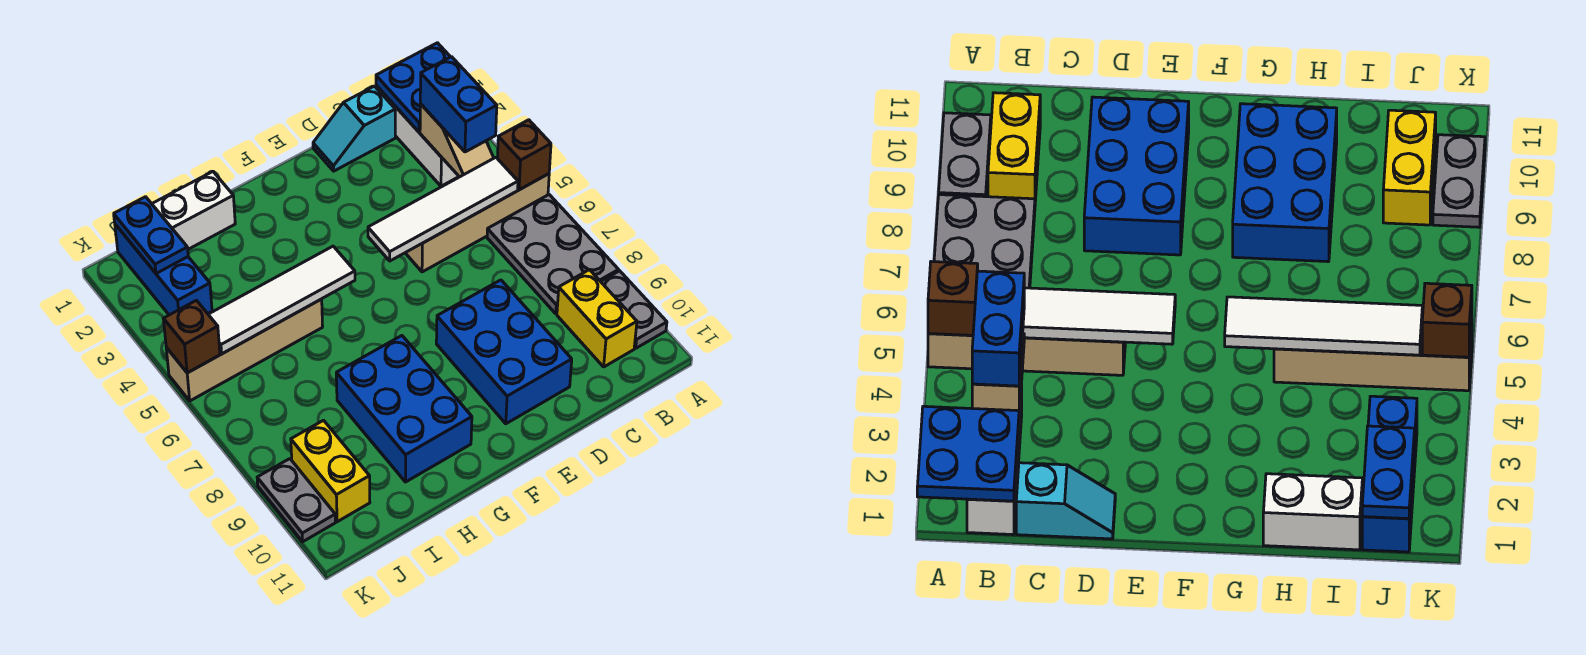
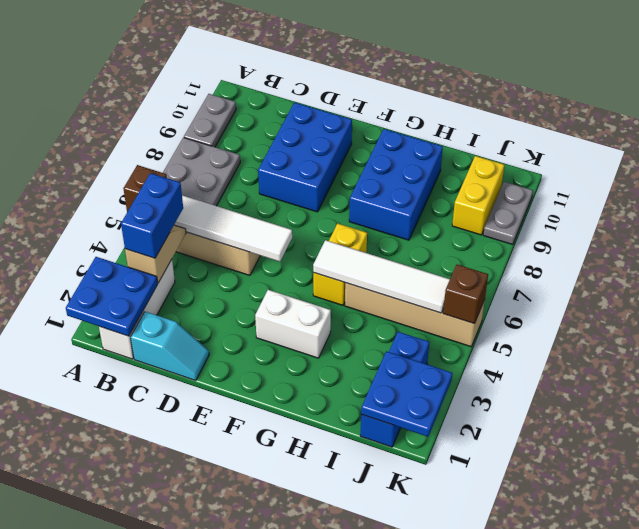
yellow brick B9:B10 level 1 -> yellow brick G5:G6 level 1
white brick H1:I1 level 1 -> white brick F3:G3 level 1
blue plate J1:J2 level 2 -> blue plate J1:K2 level 2

